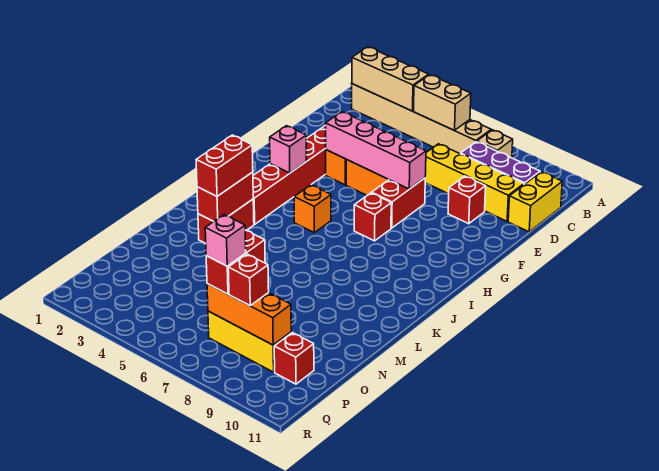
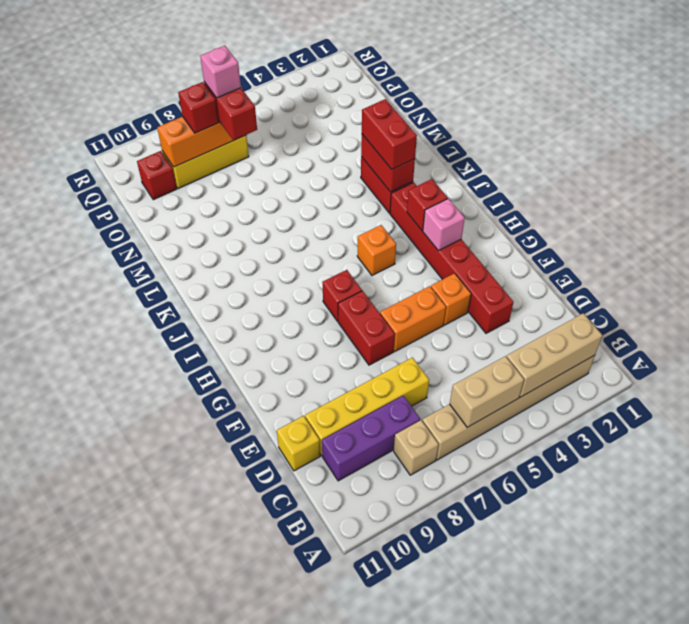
yellow brick C11:D11 level 1 -> yellow brick D11 level 1
red brick E9 level 1 -> red brick I3 level 2
pink brick F4:F7 level 2 -> none

